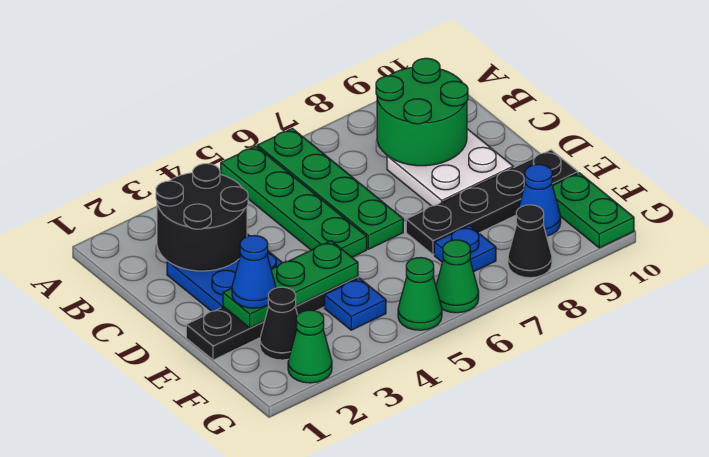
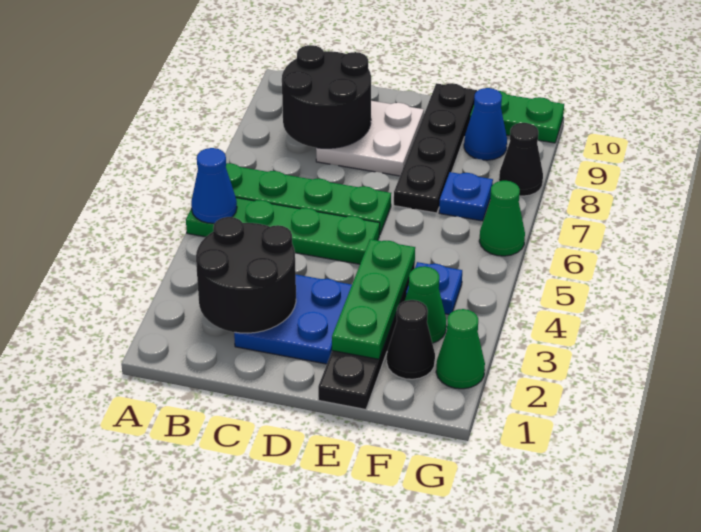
green round brick B8:C9 level 2 -> black round brick B8:C9 level 2
blue cone E2 level 3 -> blue cone A5 level 2
green cone G5 level 1 -> green cone F3 level 1

